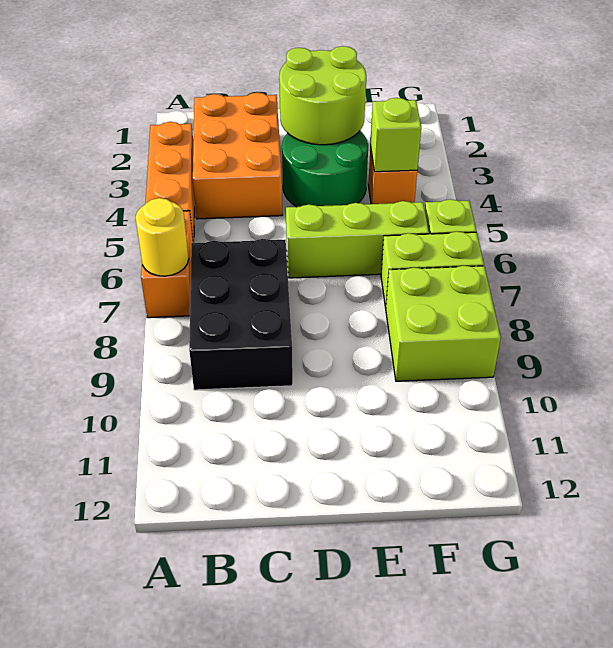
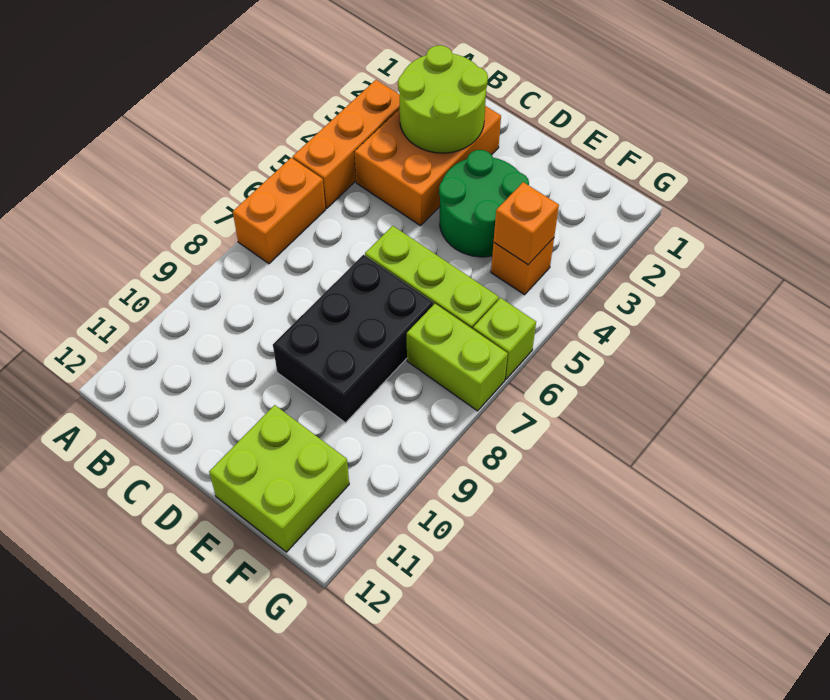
yellow round brick A7 level 2 -> none
black brick B7:C9 level 1 -> black brick D7:E9 level 1
lime round brick D2:E3 level 2 -> lime round brick B2:C3 level 2
lime brick F4 level 2 -> orange brick F4 level 2
lime brick F8:G9 level 1 -> lime brick E11:F12 level 1

